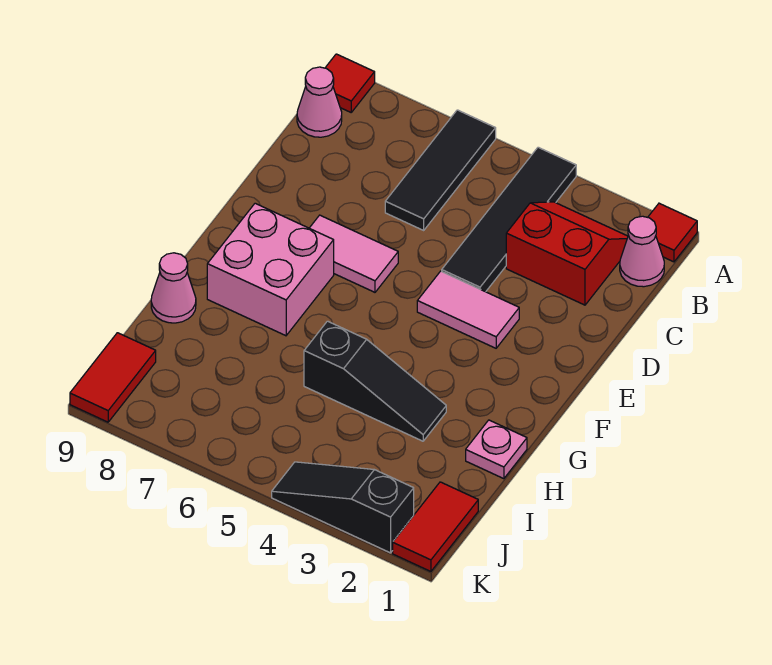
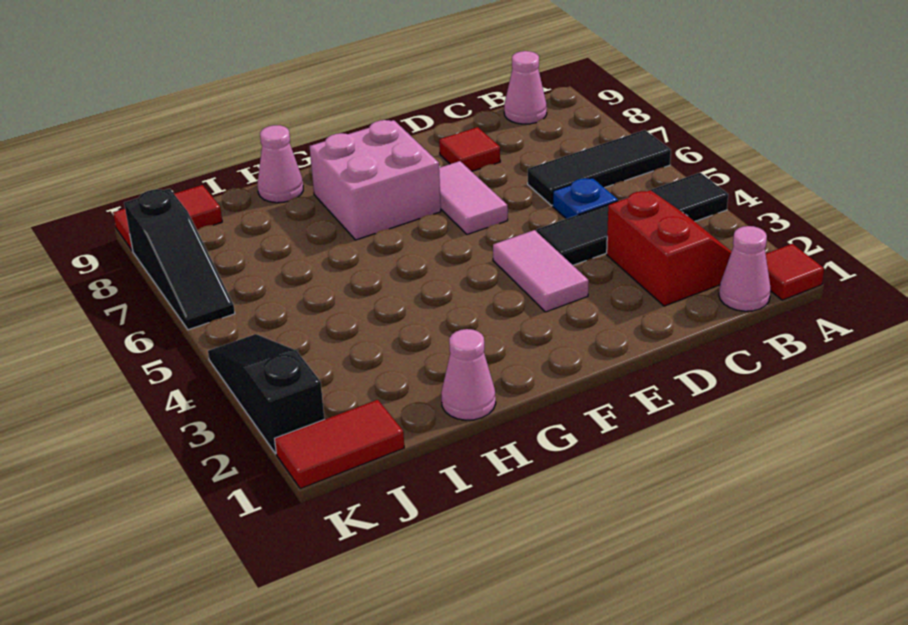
red tile A9 level 1 -> red tile D8 level 1
none -> blue plate C5 level 1
pink plate H1 level 1 -> pink cone H1 level 1
black slope H3:H5 level 1 top 5 -> black slope K6:K8 level 1 top 8

